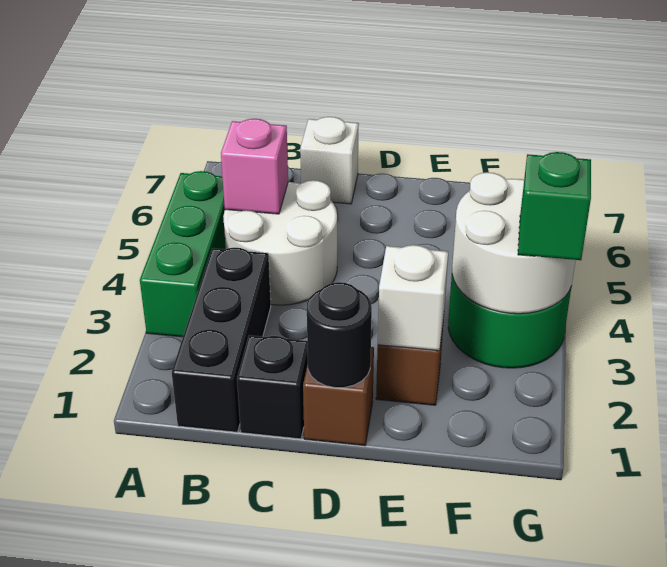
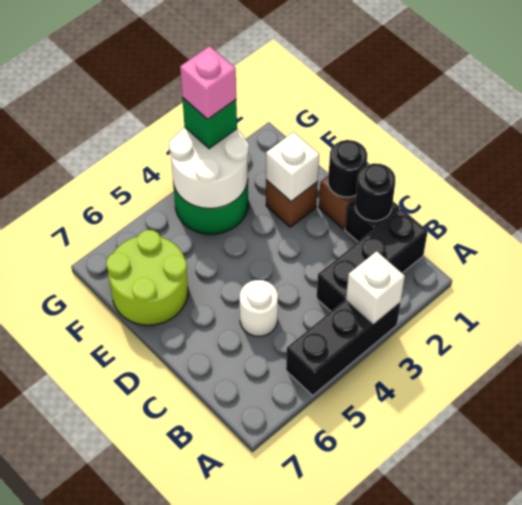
green brick A3:A5 level 1 -> black brick A3:A5 level 1
white round brick B4:C5 level 1 -> white round brick C5 level 1
pink brick B5 level 2 -> pink brick G3 level 4
none -> black round brick C1 level 2
white brick C7 level 1 -> white brick A3 level 2
none -> lime round brick E6:F7 level 1

